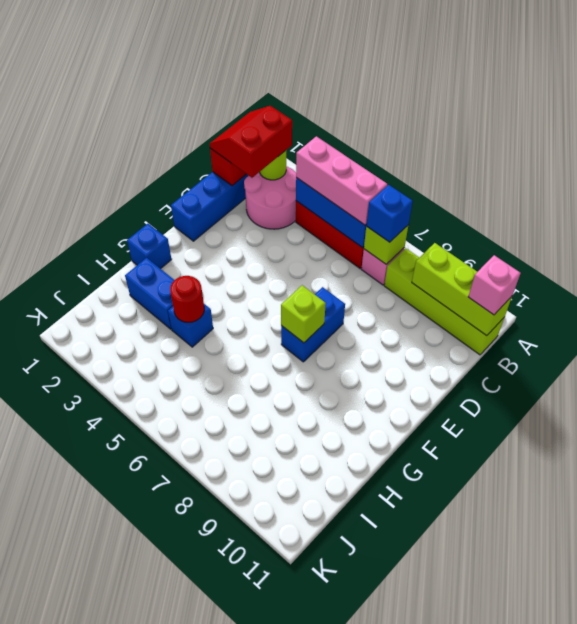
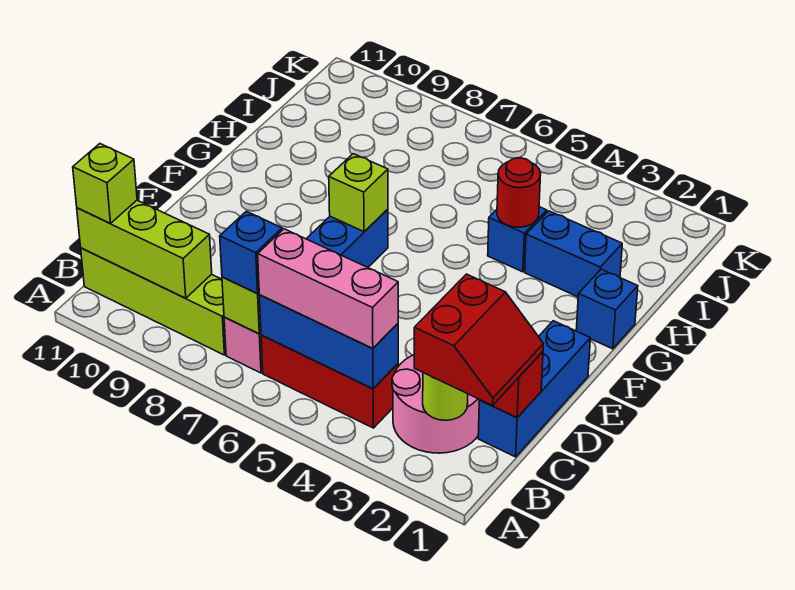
pink brick B11 level 3 -> lime brick B11 level 3

